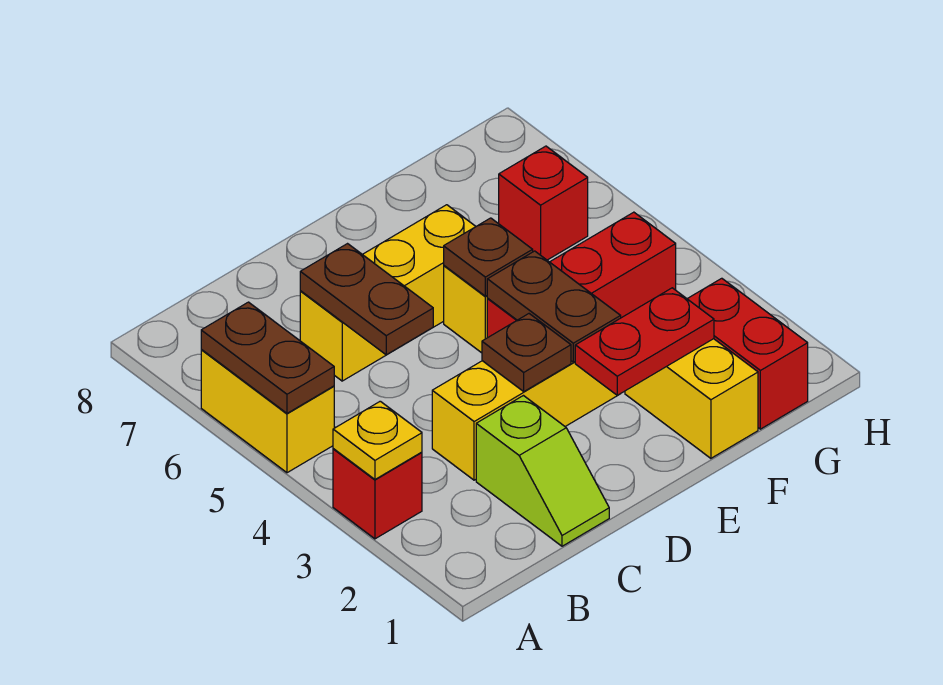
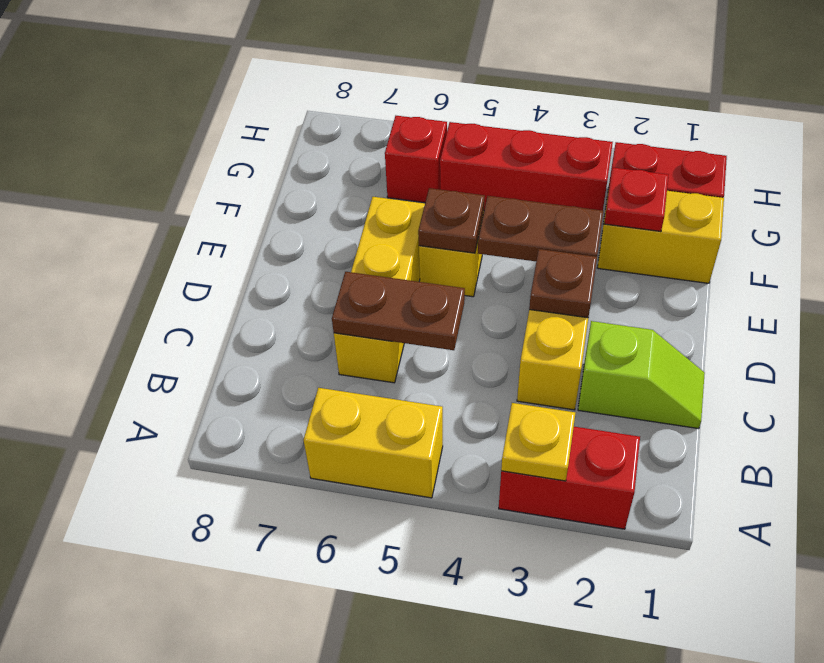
red brick A3 level 1 -> red brick A2:A3 level 1
brown plate A5:A6 level 2 -> none
red plate E2:F2 level 2 -> red plate F2 level 2
red brick E4:G4 level 1 -> red brick G3:G5 level 1

